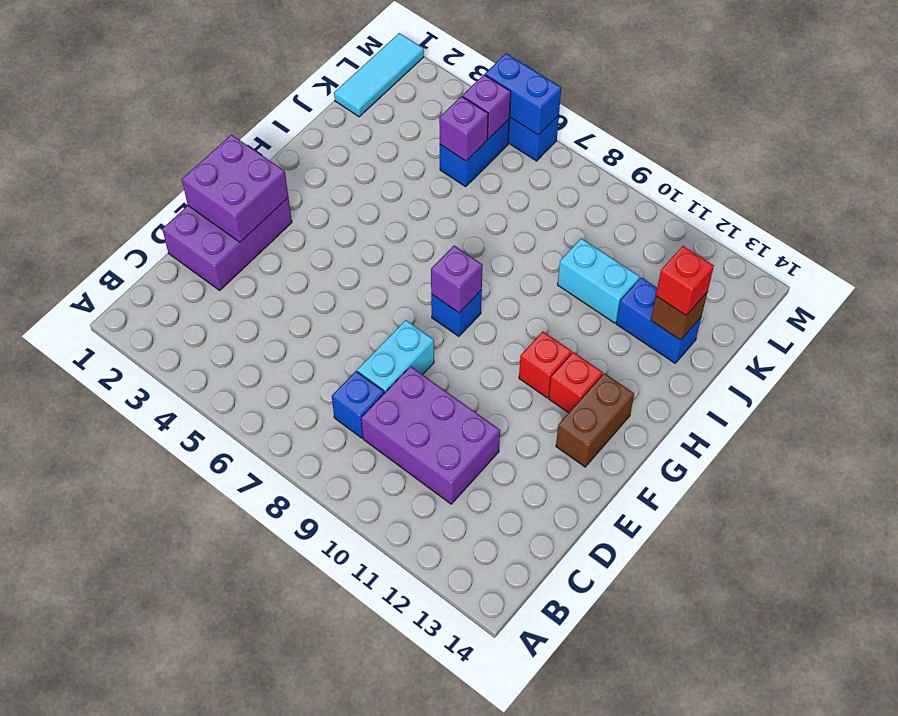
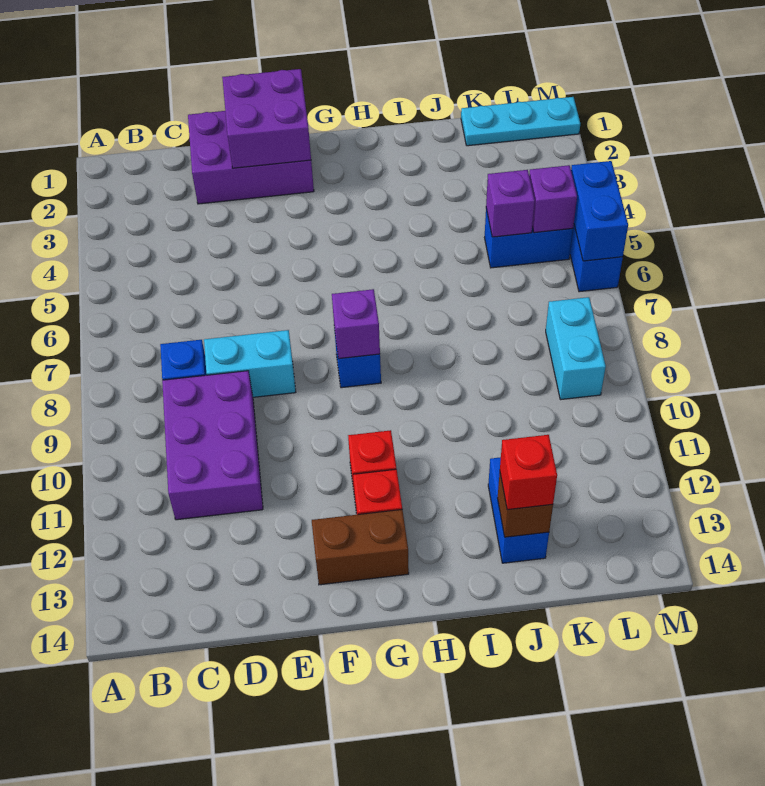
cyan brick J10:J11 level 1 -> cyan brick L8:L9 level 1
cyan tile K1:M1 level 1 -> cyan plate K1:M1 level 1

